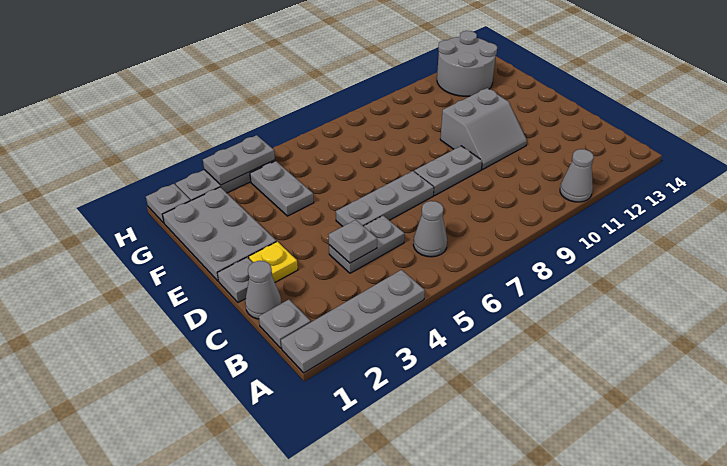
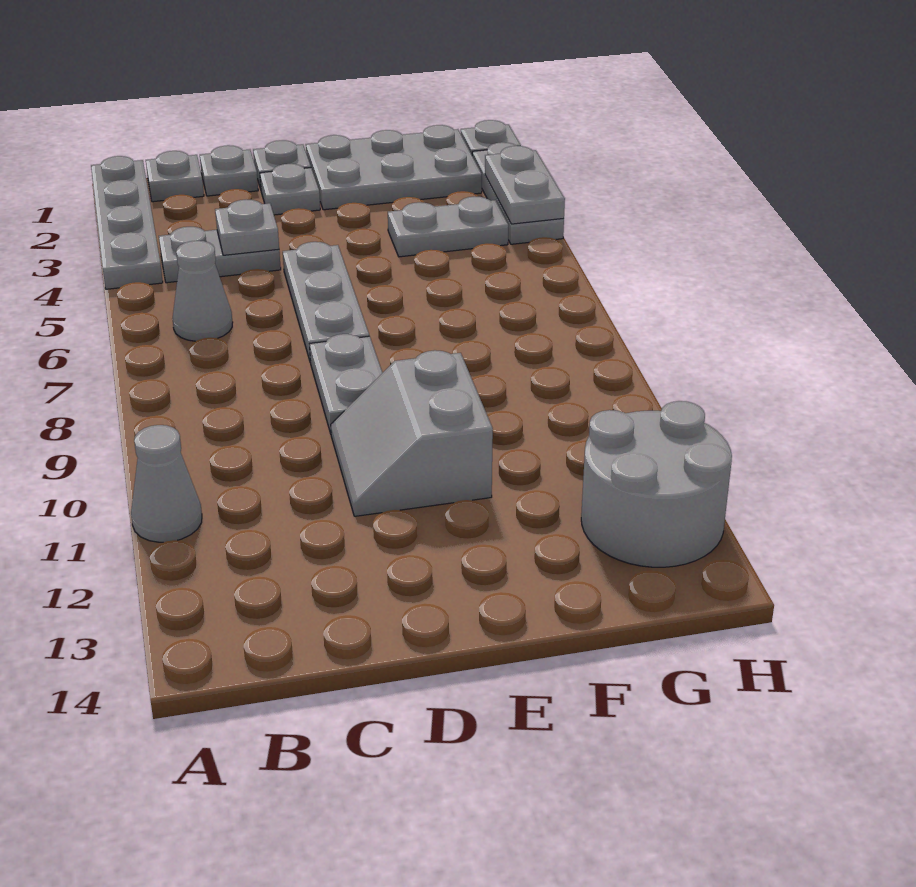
grey cone C1 level 1 -> grey plate C1 level 1
grey plate C4:C5 level 1 -> grey plate B4:C4 level 1
yellow plate D2 level 1 -> grey plate D2 level 1

